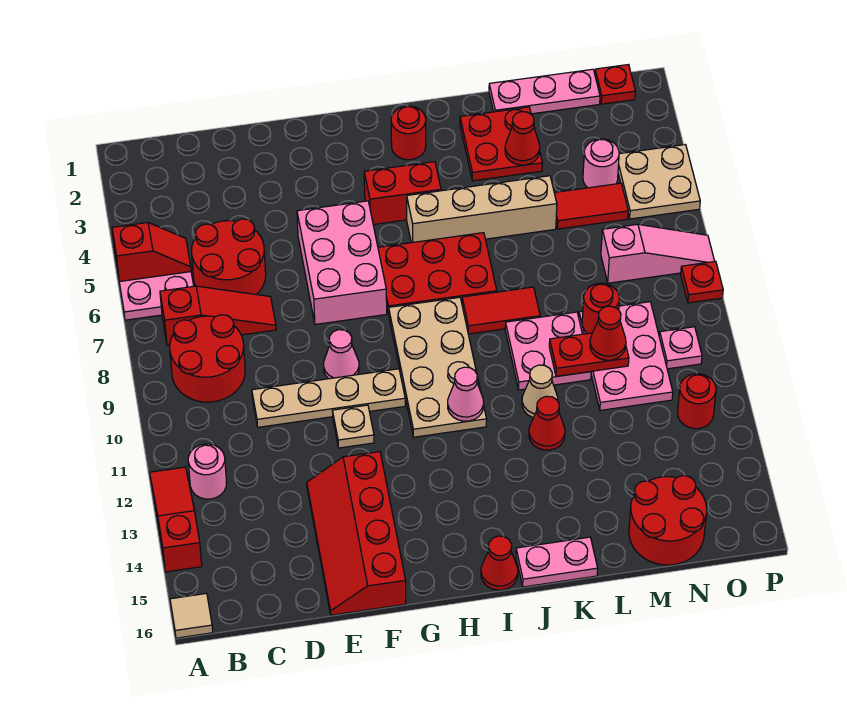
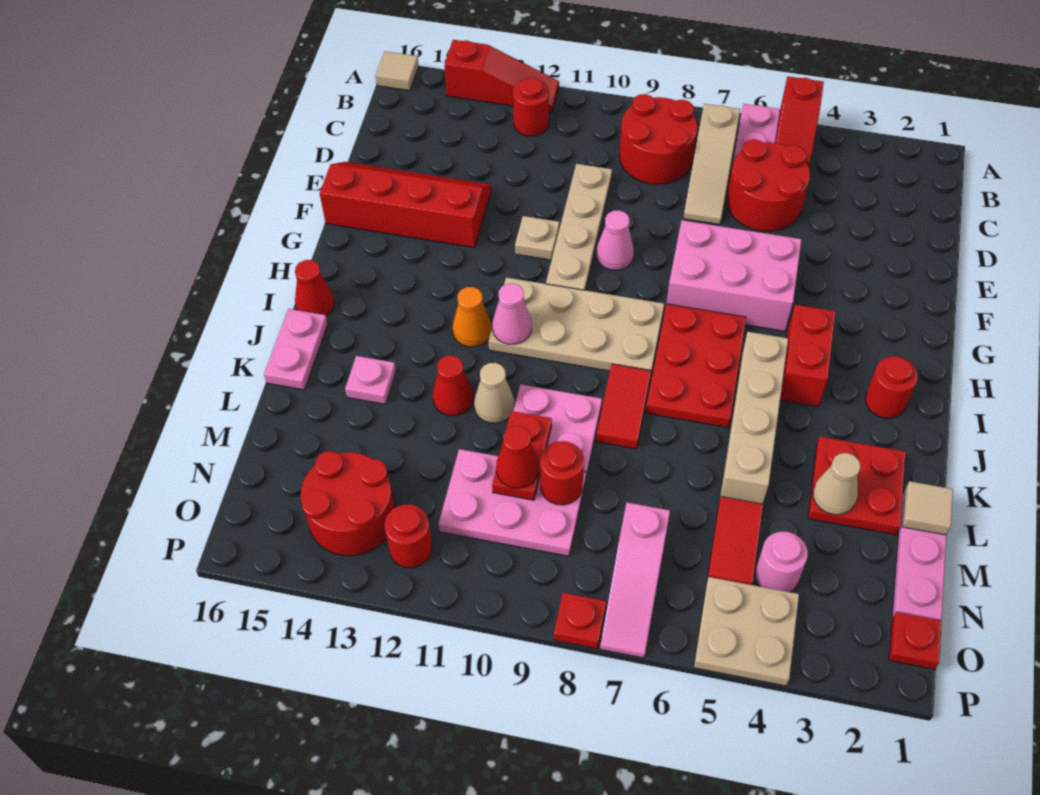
red slope B7:D7 level 1 top B -> tan slope B7:D7 level 1 top B
pink round brick B12 level 1 -> red round brick B12 level 1
none -> orange cone I12 level 1
none -> tan tile L1 level 2
red cone L3 level 2 -> tan cone L3 level 2
red round brick M15:N16 level 1 -> red round brick N13:O14 level 1
pink plate O10 level 1 -> pink plate K14 level 1

